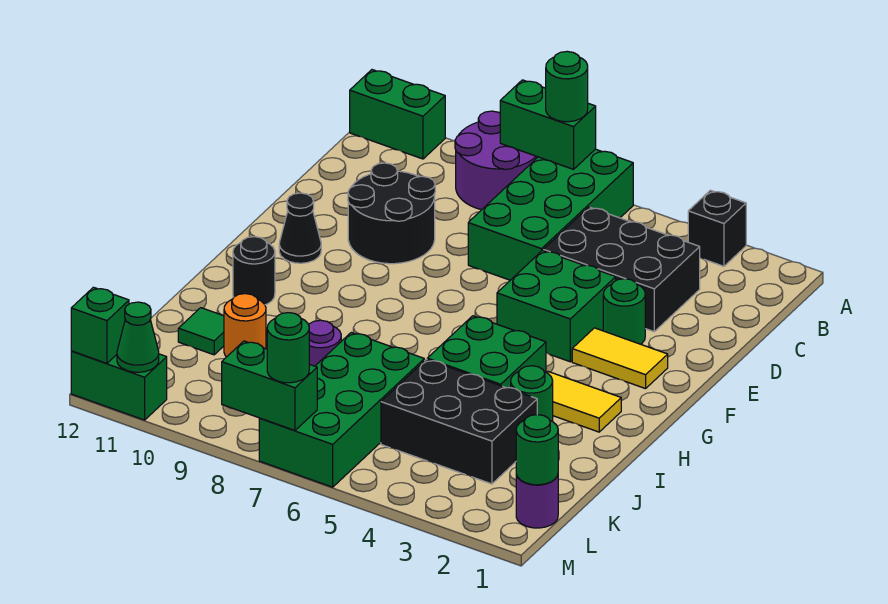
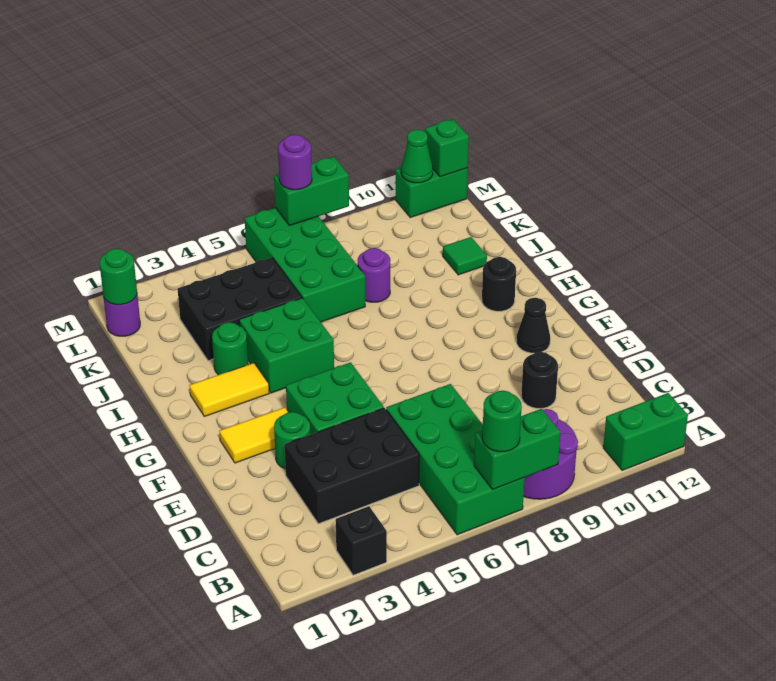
black round brick D9:E10 level 1 -> black round brick D10 level 1
orange round brick J10 level 1 -> none
green round brick M7 level 3 -> purple round brick M7 level 3

